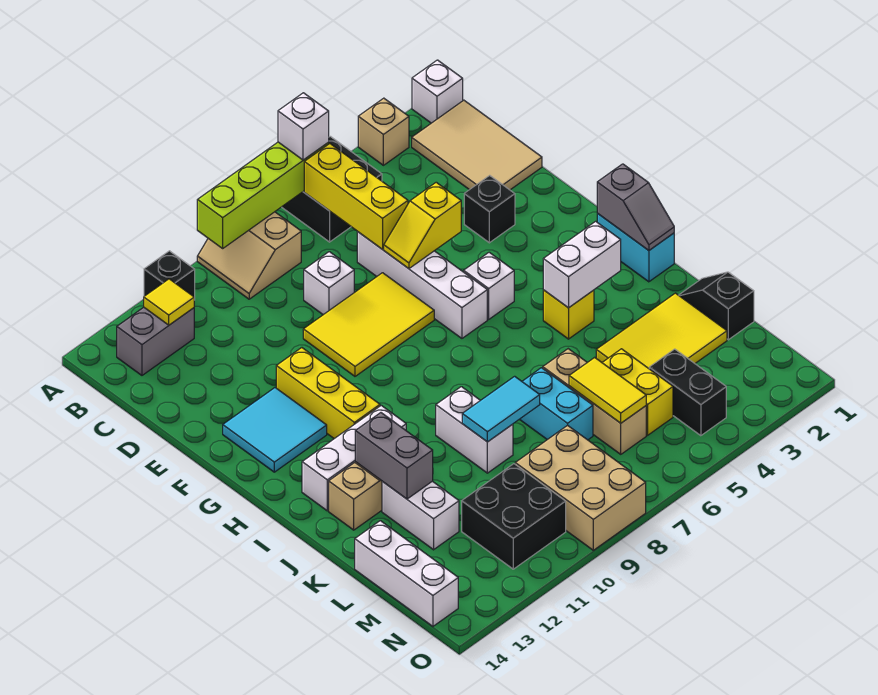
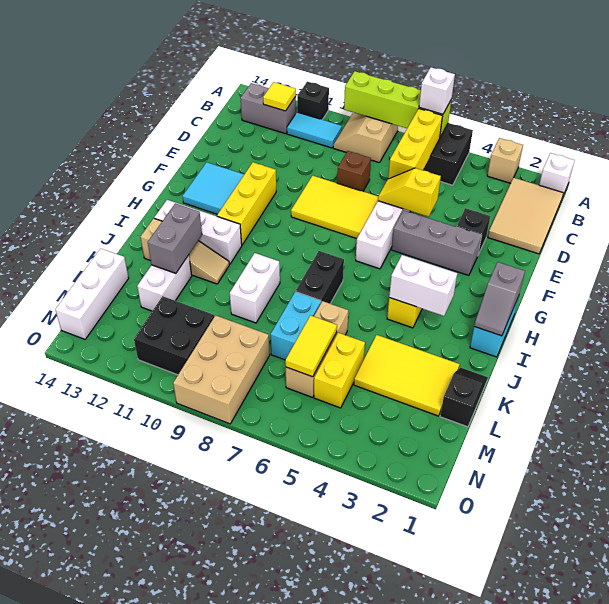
white brick D8 level 1 -> brown brick D8 level 1
none -> grey brick F3:F5 level 1
white brick G5 level 1 -> none
cyan tile K8:K9 level 2 -> cyan tile B10:B11 level 1
black brick M4:N4 level 1 -> black brick I7:J7 level 1

